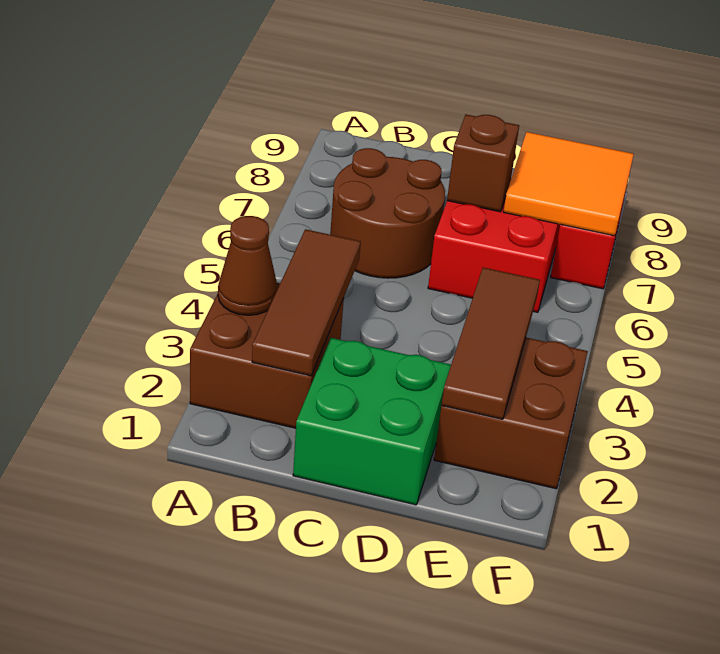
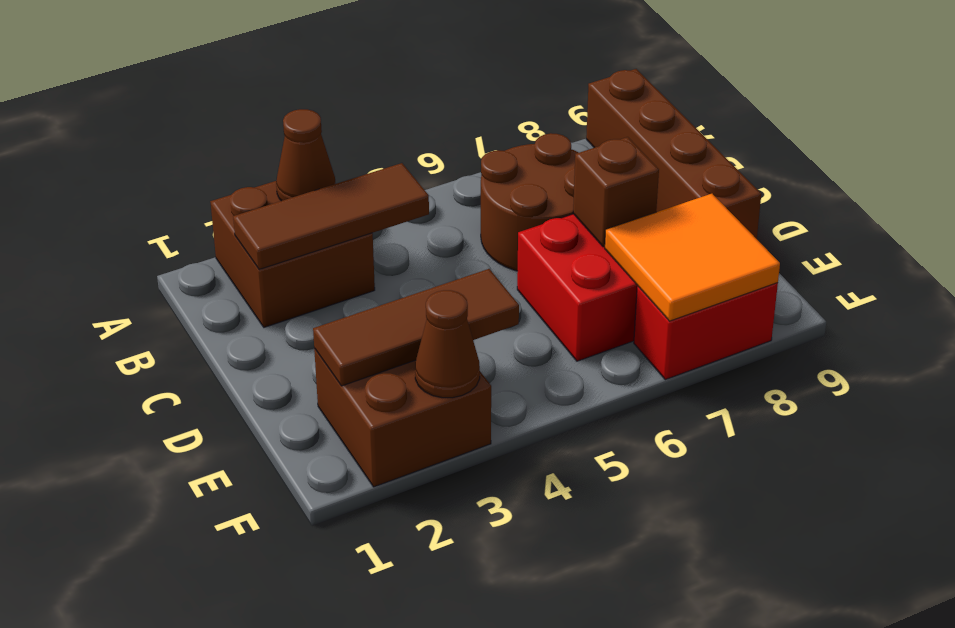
none -> brown brick A9:D9 level 1
green brick C1:D2 level 1 -> none
none -> brown cone F3 level 2

